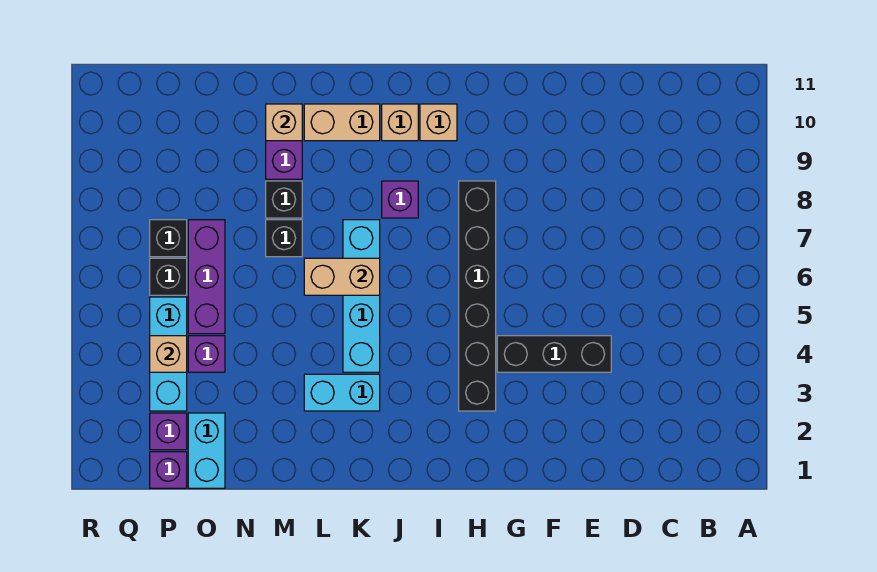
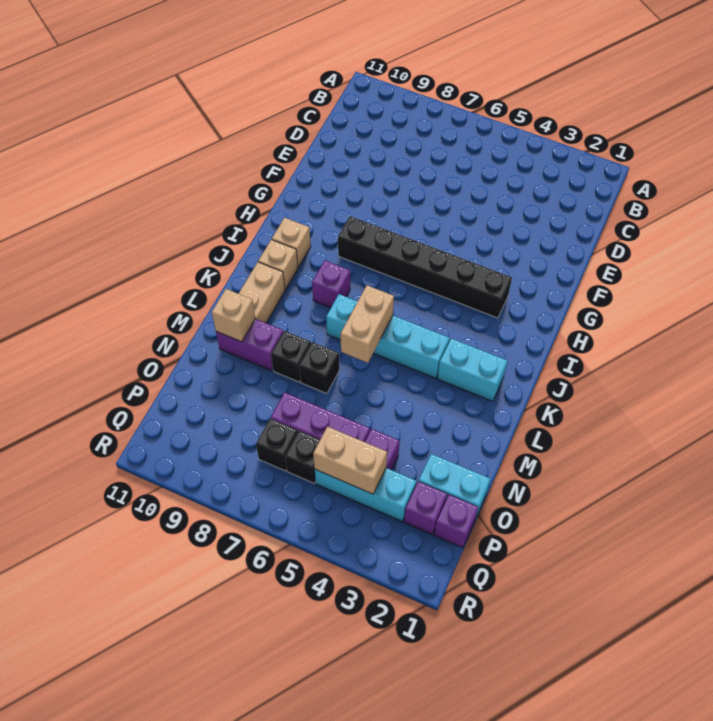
black brick E4:G4 level 1 -> none
cyan brick K3:L3 level 1 -> cyan brick K2:K3 level 1
tan brick P4 level 2 -> tan brick P4:P5 level 2

